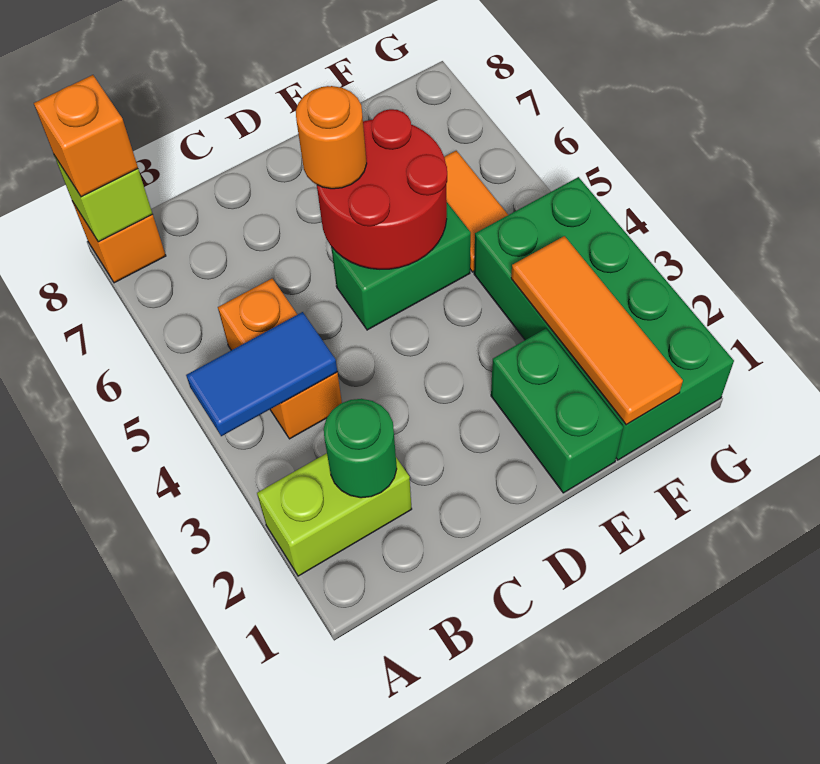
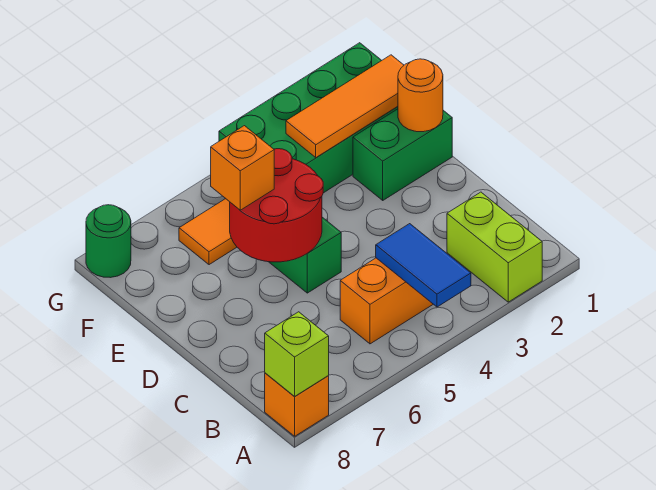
orange brick A8 level 3 -> orange brick E6 level 3
green round brick B2 level 2 -> green round brick G8 level 1
orange round brick D6 level 3 -> orange round brick E1 level 2

